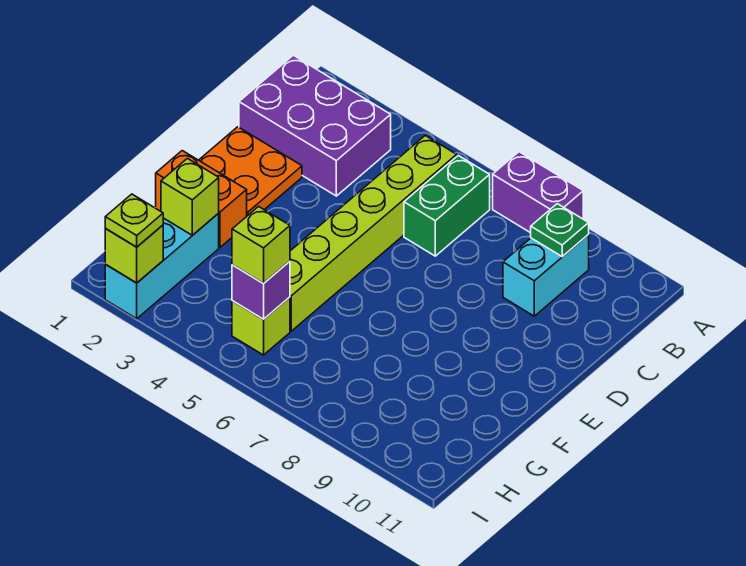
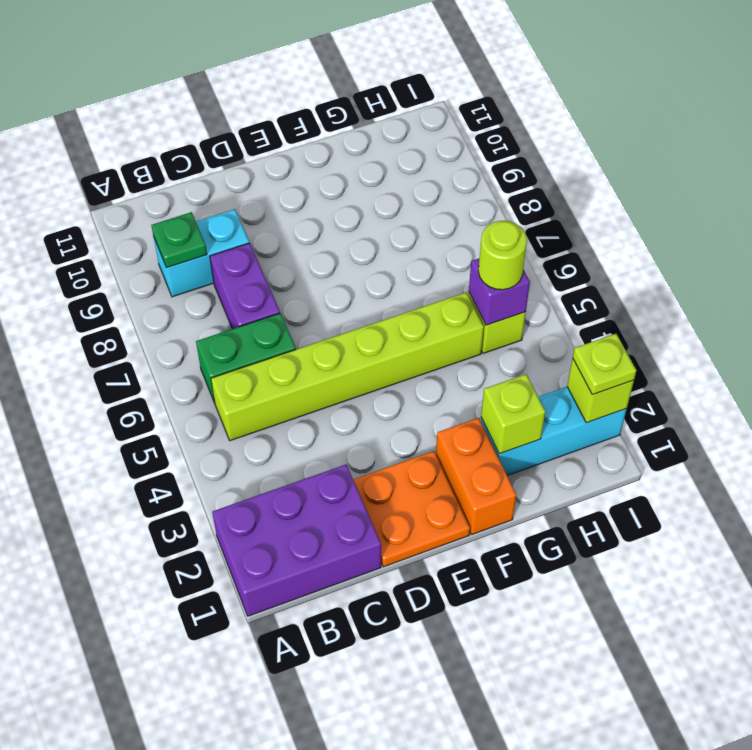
purple brick A7:A8 level 1 -> purple brick C7:C8 level 1
purple brick B1:C3 level 1 -> purple brick A1:C2 level 1
lime brick H5 level 3 -> lime round brick H5 level 3

